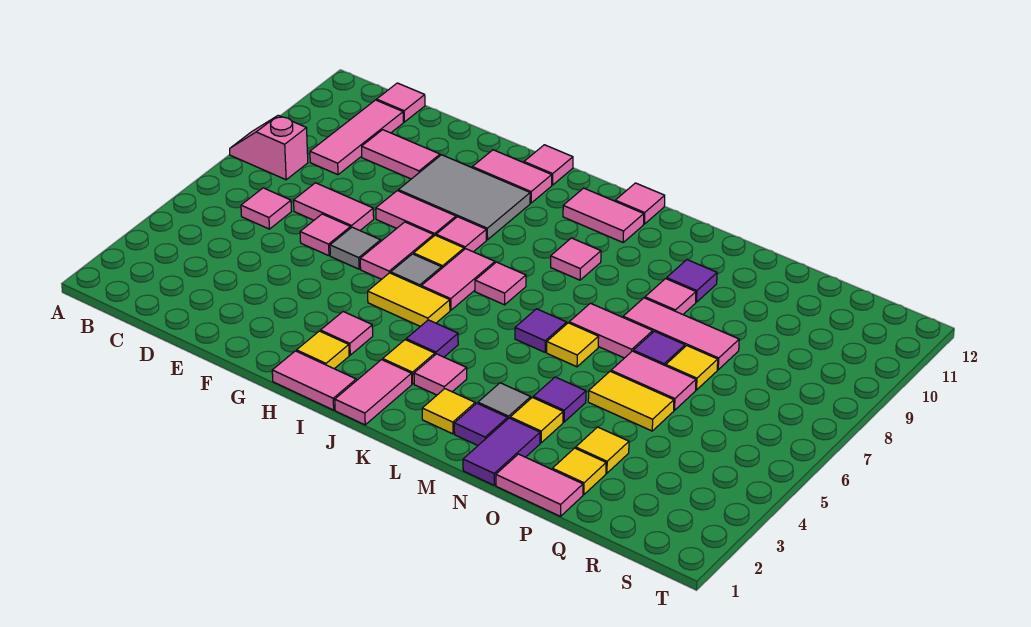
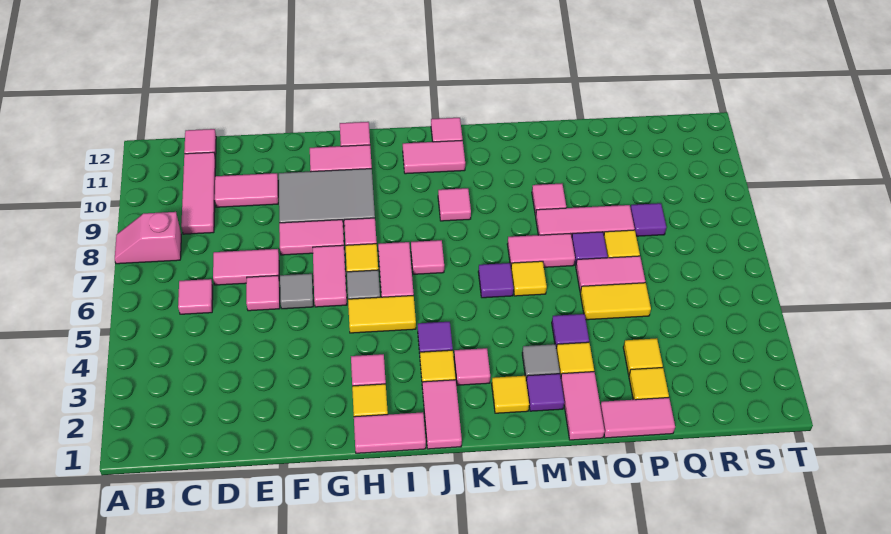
purple tile N1:N2 level 1 -> pink tile N1:N2 level 1
purple tile N10 level 1 -> purple tile Q8 level 1

